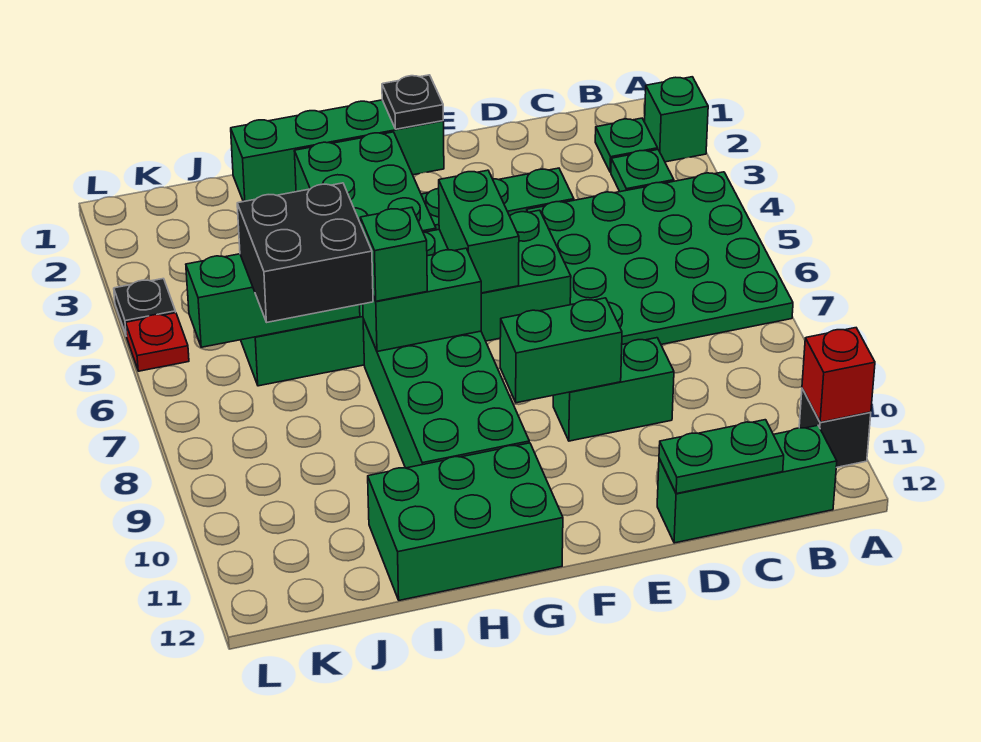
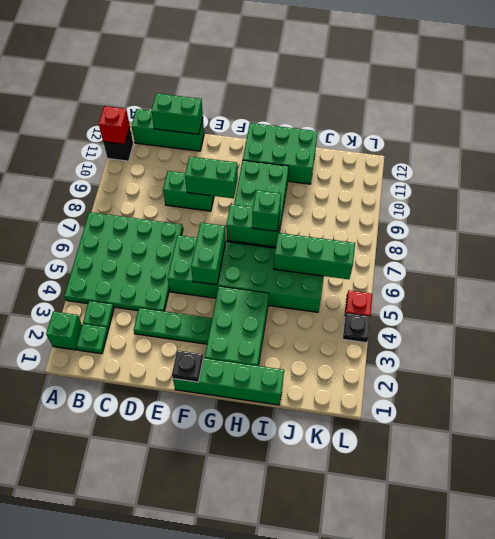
green plate C12:D12 level 2 -> green brick C12:D12 level 2
black brick I6:J7 level 3 -> none

